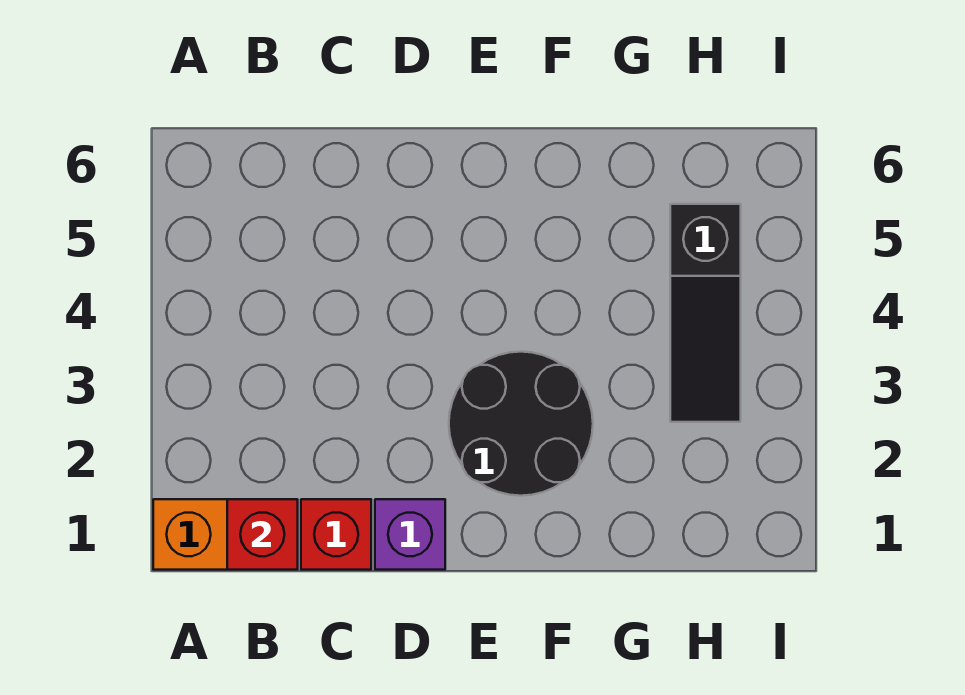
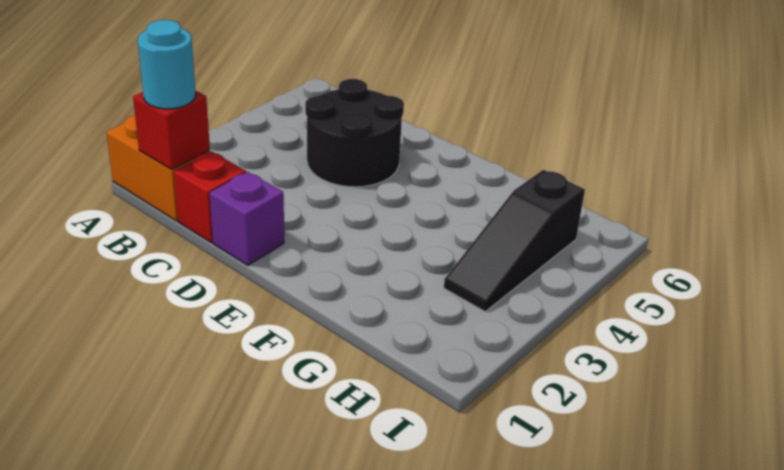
none -> cyan round brick B1 level 3
black round brick E2:F3 level 1 -> black round brick C4:D5 level 1

